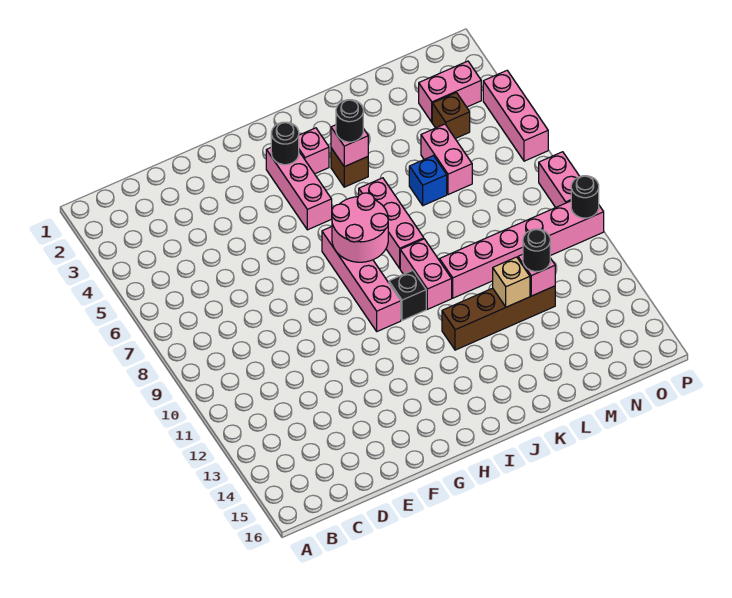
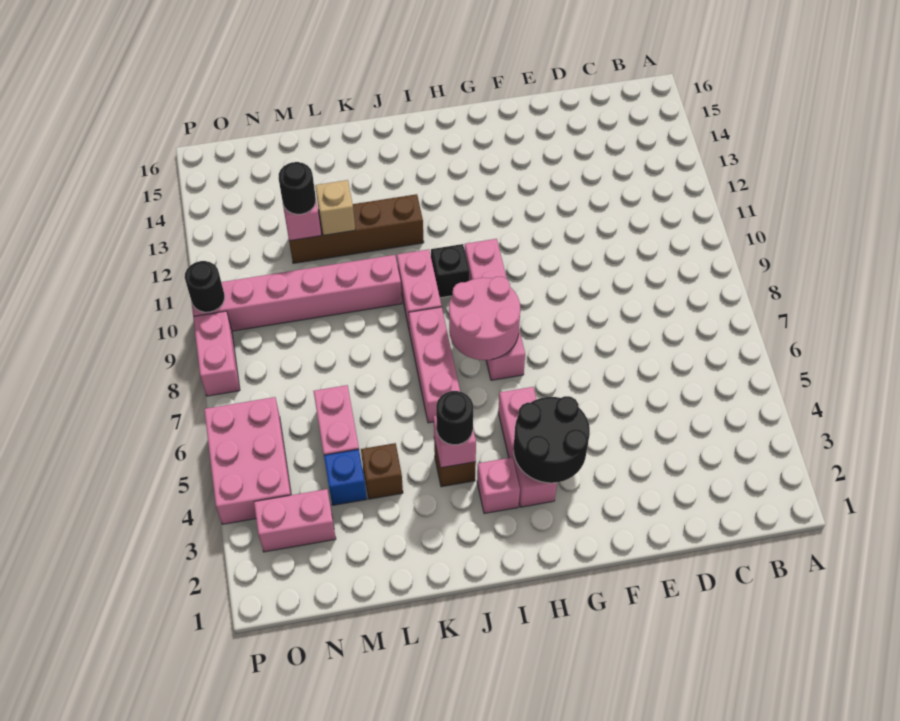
black round brick H3 level 2 -> black round brick G3:H4 level 2
blue brick L6 level 1 -> blue brick M4 level 1
brown brick N4 level 1 -> brown brick L4 level 1
pink brick P4:P6 level 1 -> pink brick O4:P6 level 1

